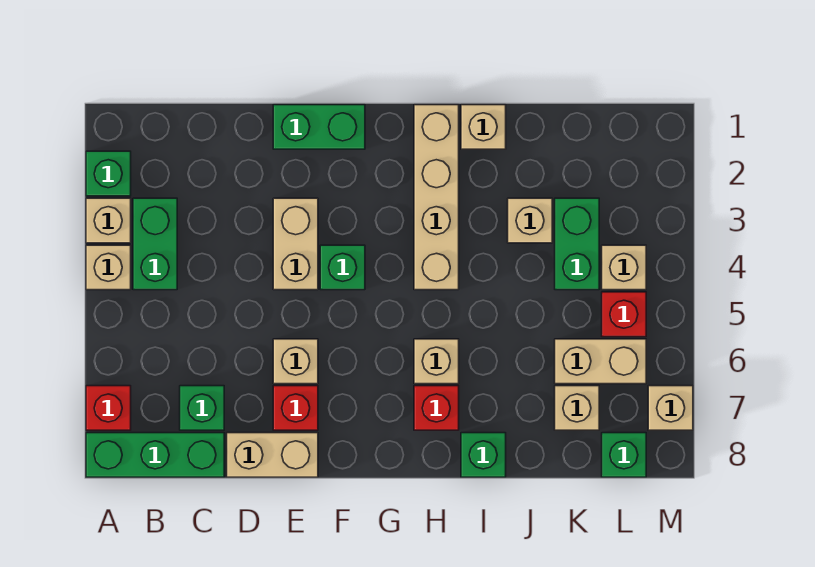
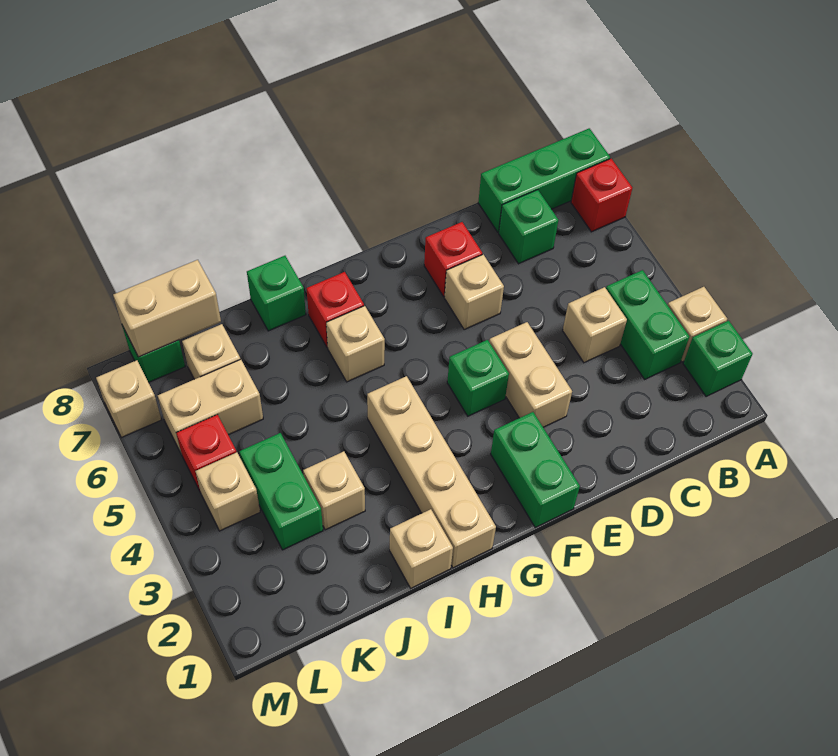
tan brick A4 level 1 -> tan brick C4 level 1
tan brick D8:E8 level 1 -> tan brick K8:L8 level 2
green brick E1:F1 level 1 -> green brick F1:F2 level 1

